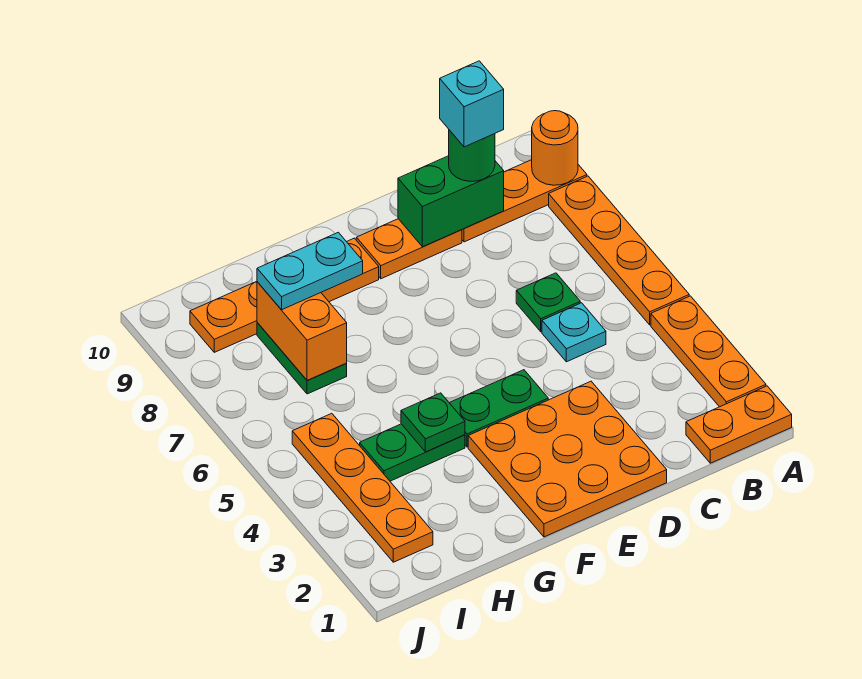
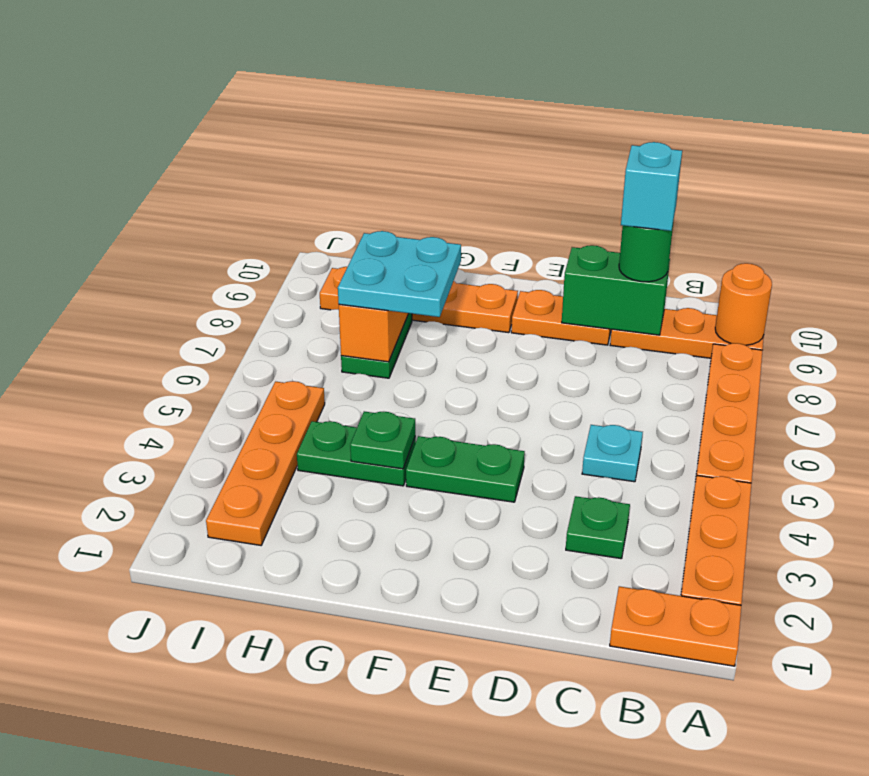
green plate C6 level 1 -> green plate C3 level 1
orange plate D1:F3 level 1 -> none
cyan plate G8:H8 level 3 -> cyan plate G7:H8 level 3

